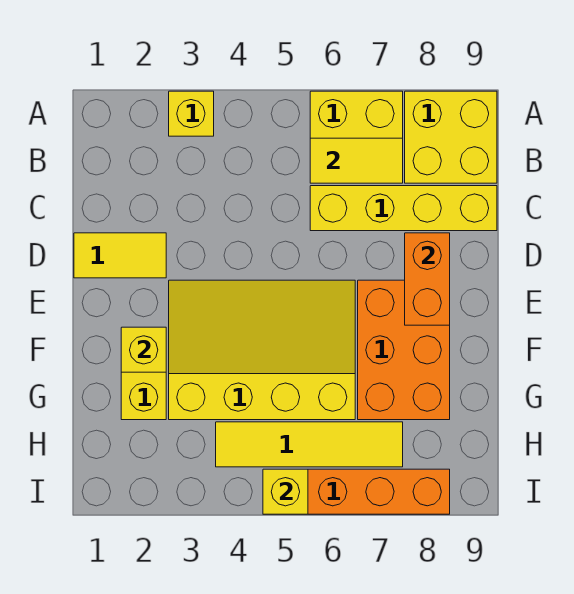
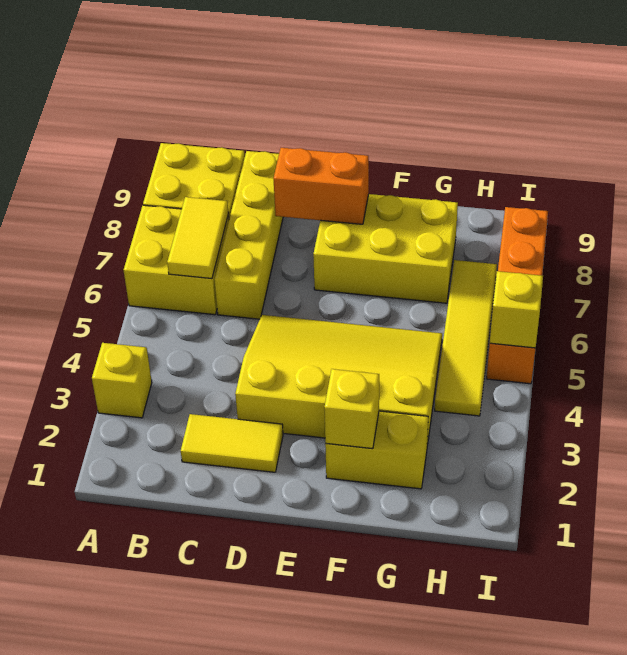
yellow tile D1:D2 level 1 -> yellow tile C2:D2 level 1
yellow slope E3:G6 level 1 top G -> yellow slope D3:G5 level 1 top 3
orange brick E7:G8 level 1 -> yellow brick E7:G8 level 1

